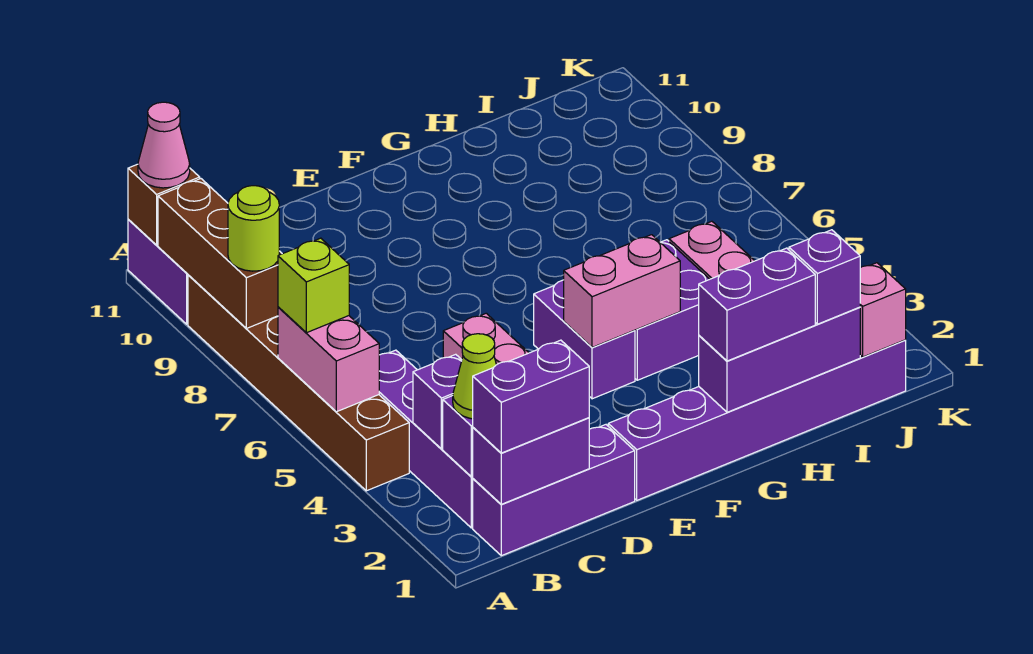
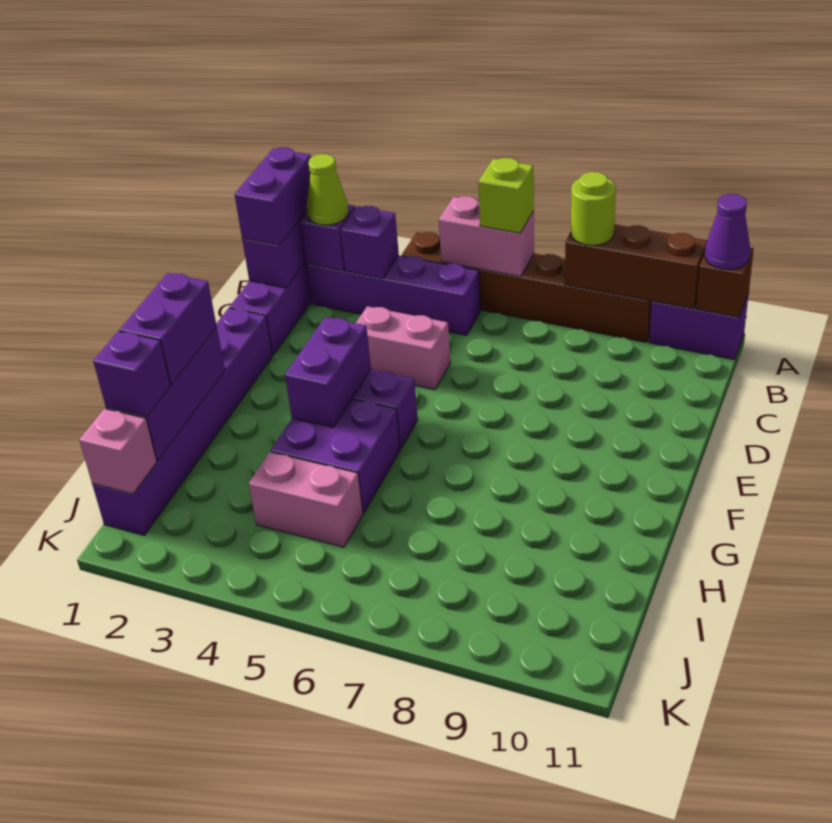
pink cone A11 level 3 -> purple cone A11 level 3
pink brick F4:G4 level 2 -> purple brick F4:G4 level 2

